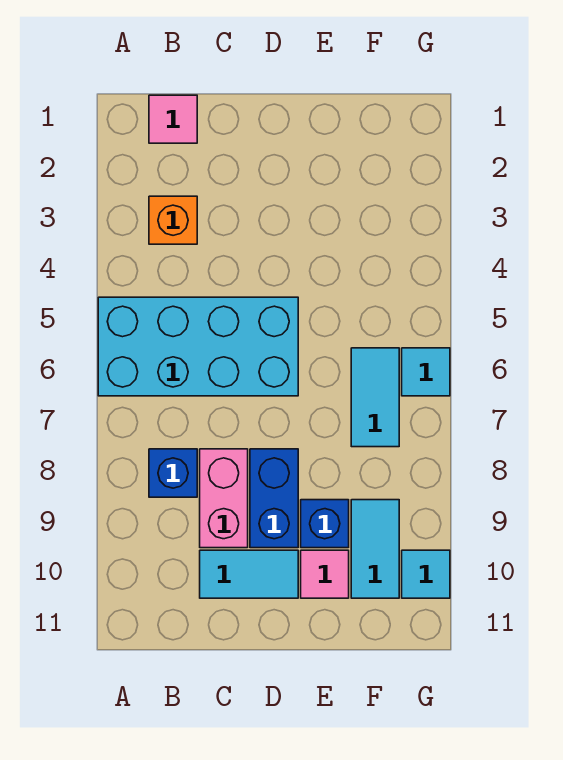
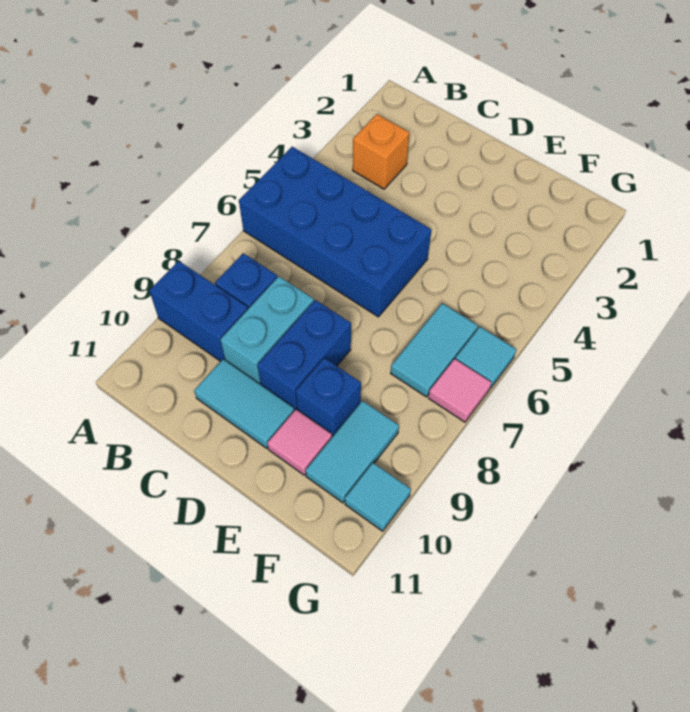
cyan brick A5:D6 level 1 -> blue brick A5:D6 level 1
none -> blue brick A9:B9 level 1
pink tile B1 level 1 -> pink tile G7 level 1
pink brick C8:C9 level 1 -> cyan brick C8:C9 level 1

